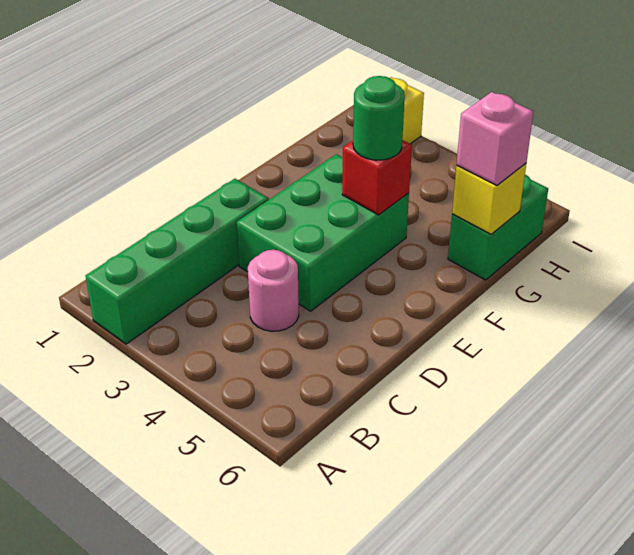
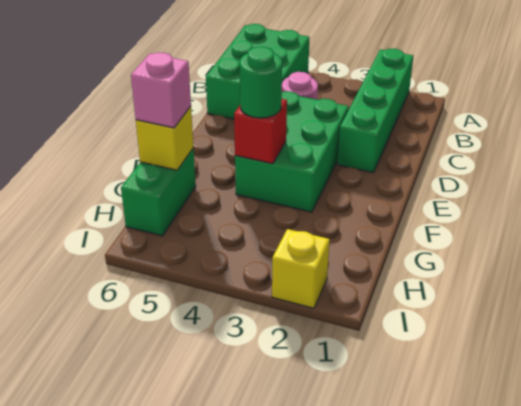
none -> green brick A5:C6 level 1

